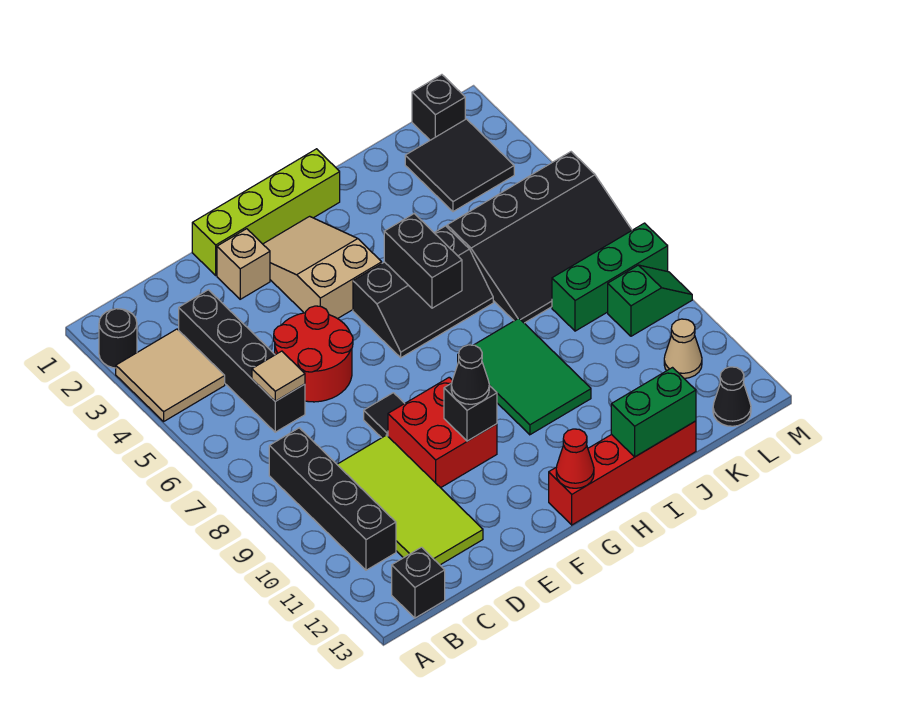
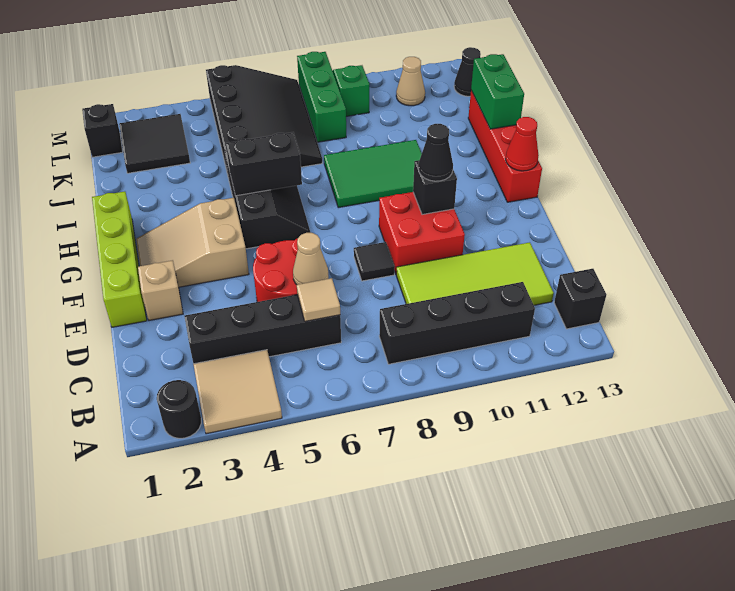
none -> tan cone D6 level 2

